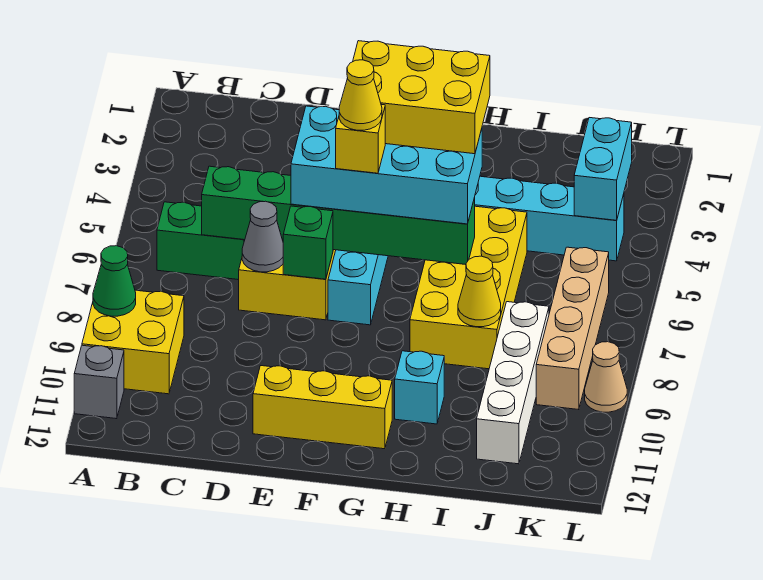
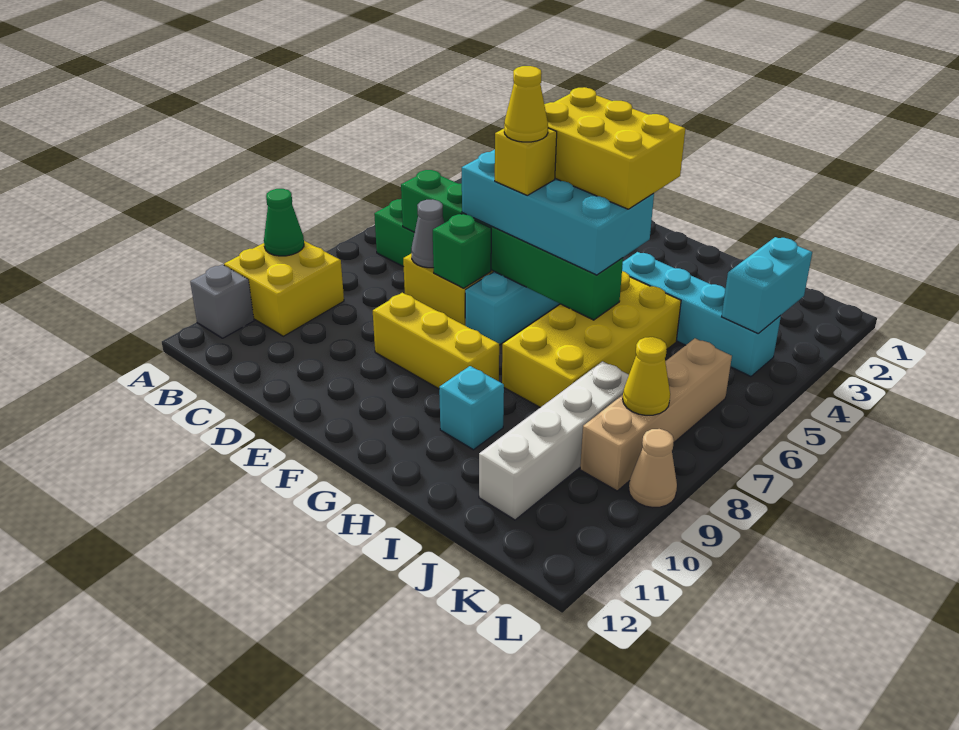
yellow brick E11:G11 level 1 -> yellow brick E9:G9 level 1
yellow cone I8 level 2 -> yellow cone K8 level 2

